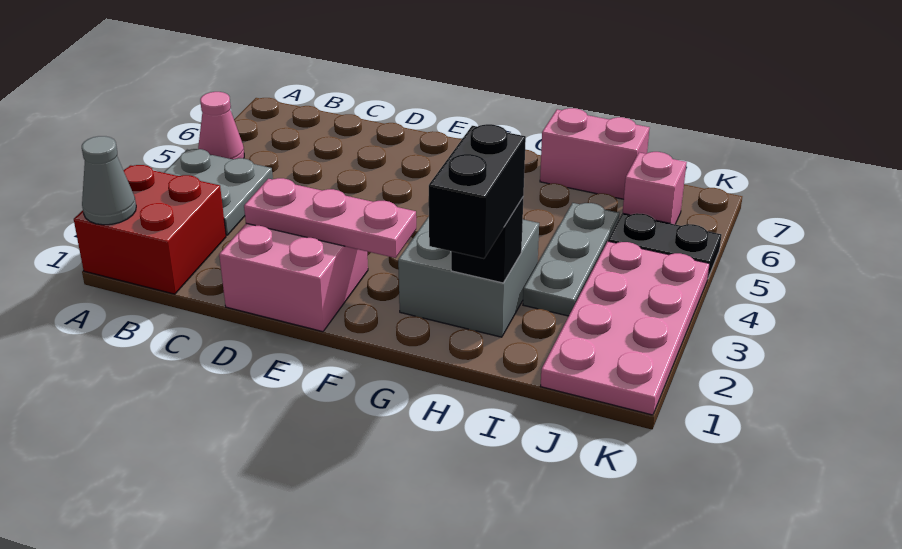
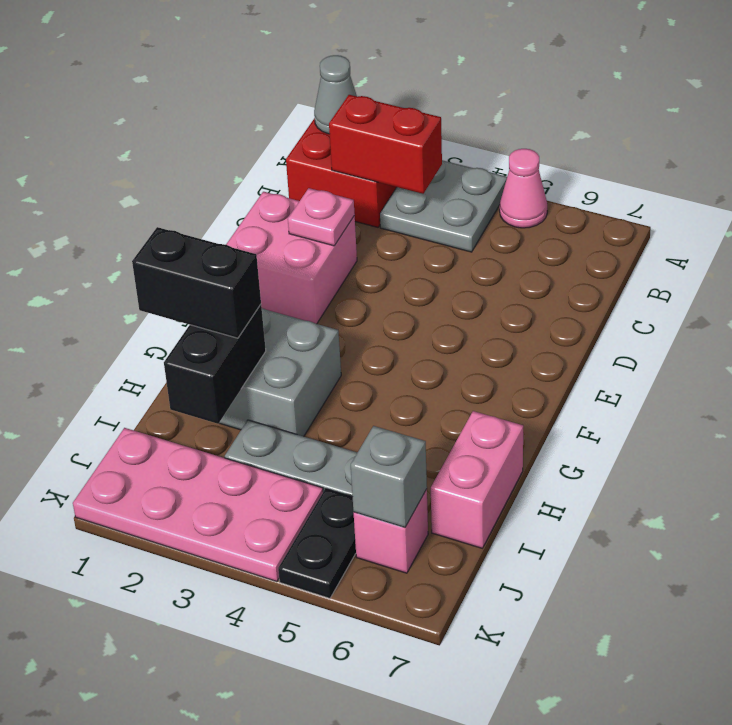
none -> red brick B2:B3 level 2
pink plate D2:F2 level 2 -> pink plate D2 level 2
black brick H2 level 2 -> black brick H2:I2 level 2
none -> grey brick J6 level 2

